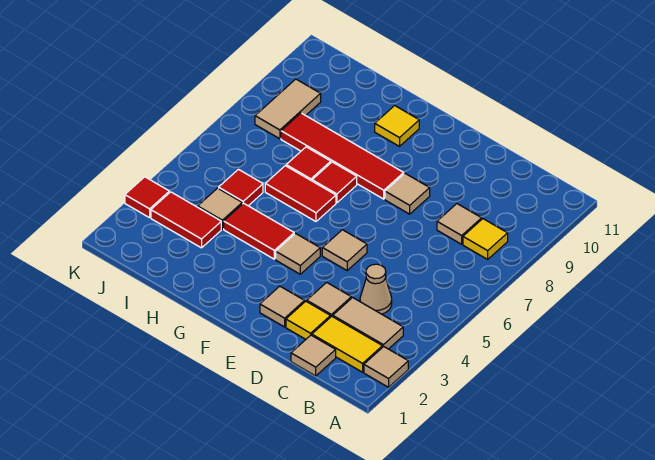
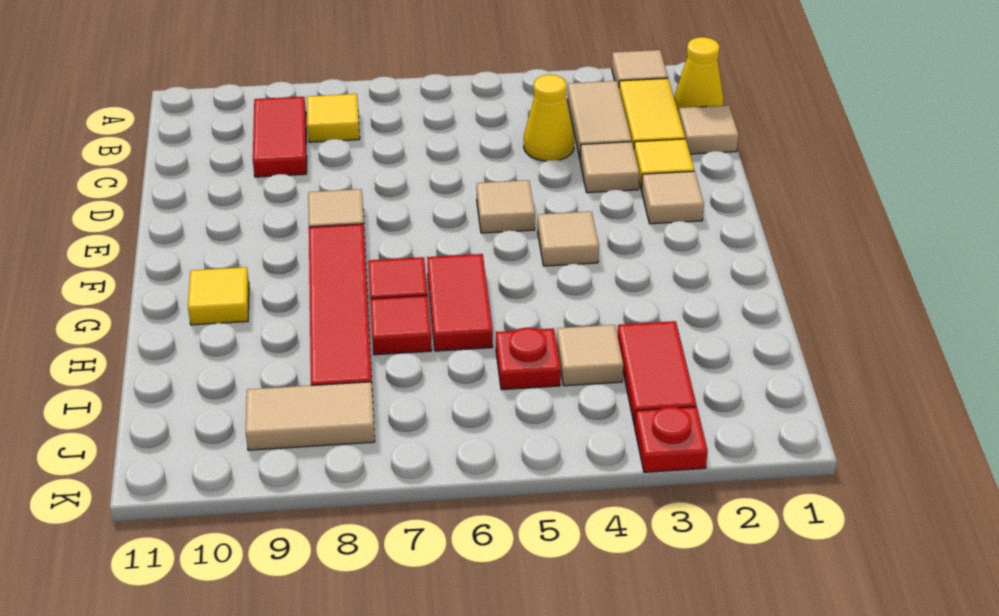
none -> yellow cone B1 level 1
tan cone C4 level 1 -> yellow cone C4 level 1
tan tile C8 level 1 -> none
red tile G4:H4 level 1 -> red tile B9:C9 level 1
red tile I5 level 1 -> red plate I5 level 1
red tile K3 level 1 -> red plate K3 level 1

